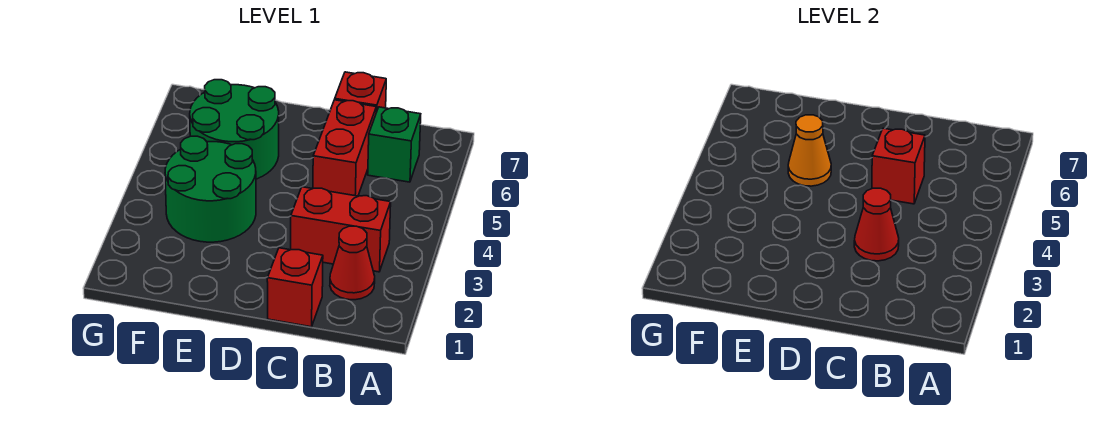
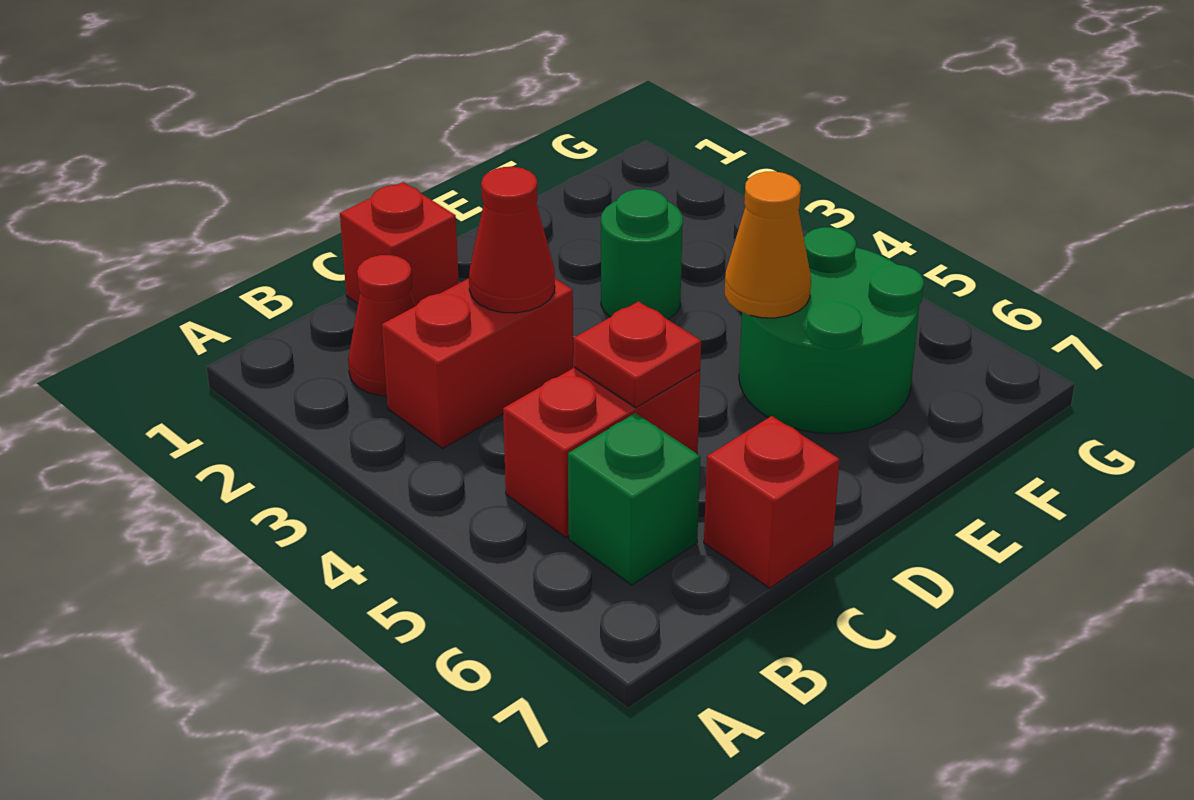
red brick C5:C6 level 1 -> red brick B5:C5 level 1
red brick C5 level 2 -> red plate C5 level 2
green round brick E3:F4 level 1 -> green round brick E3 level 1

